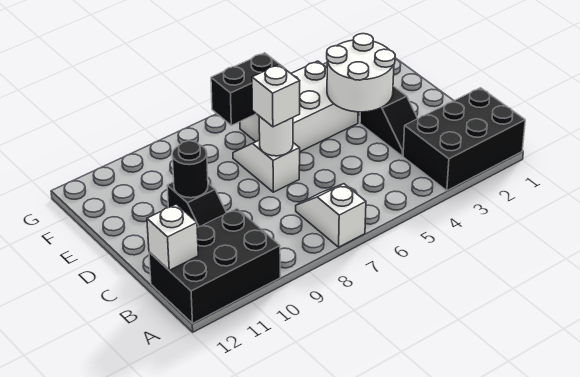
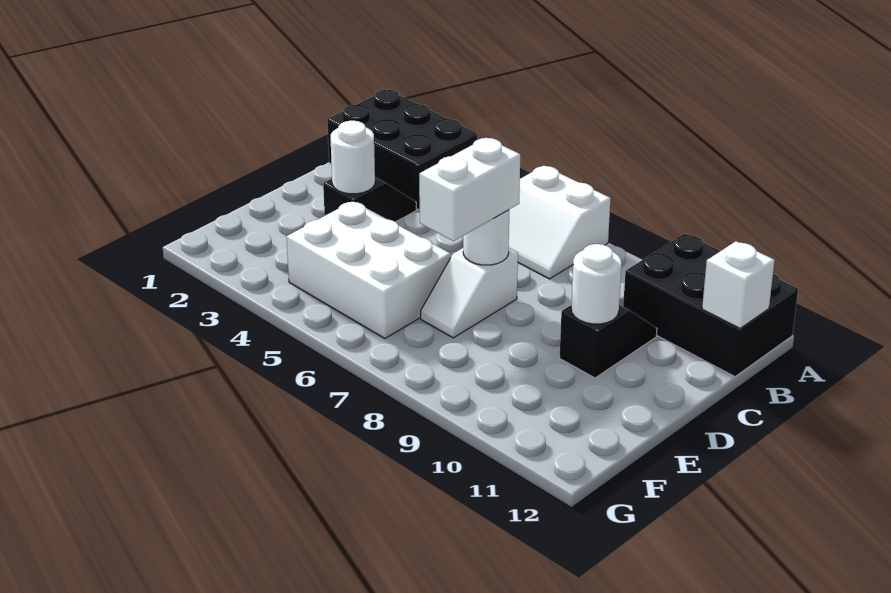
white slope A7:B7 level 1 top A -> white slope A6:B7 level 1 top A
white round brick D3:E4 level 2 -> white round brick D3 level 2
white brick D7 level 3 -> white brick D7:E7 level 3
black round brick D10 level 2 -> white round brick D10 level 2
black brick F6:F7 level 2 -> none

